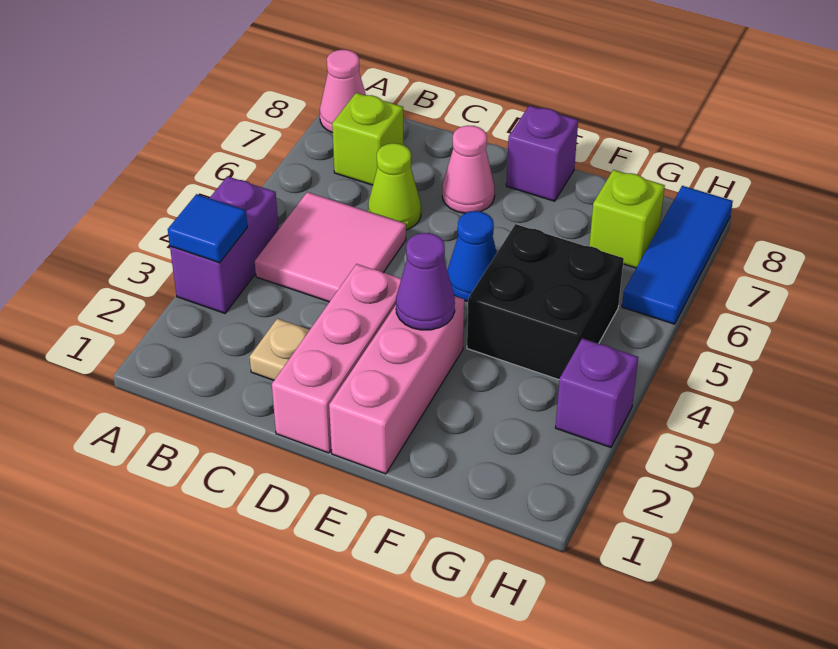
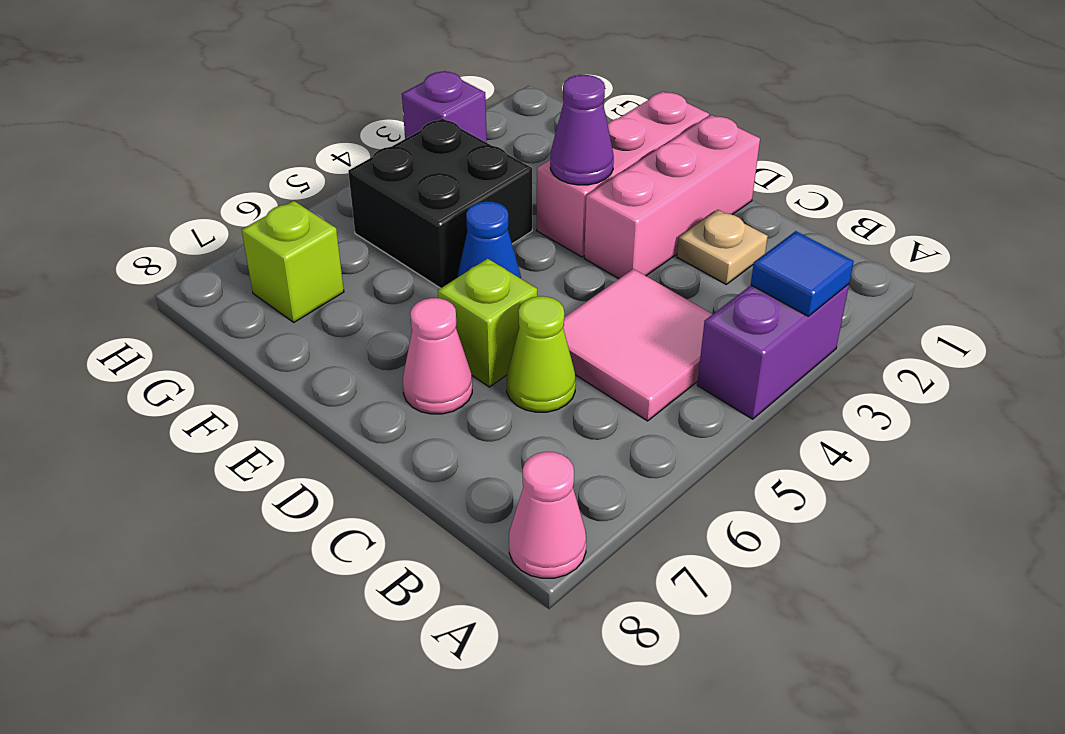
lime brick B7 level 1 -> lime brick D6 level 1
purple brick E8 level 1 -> none
blue tile H6:H8 level 1 -> none

